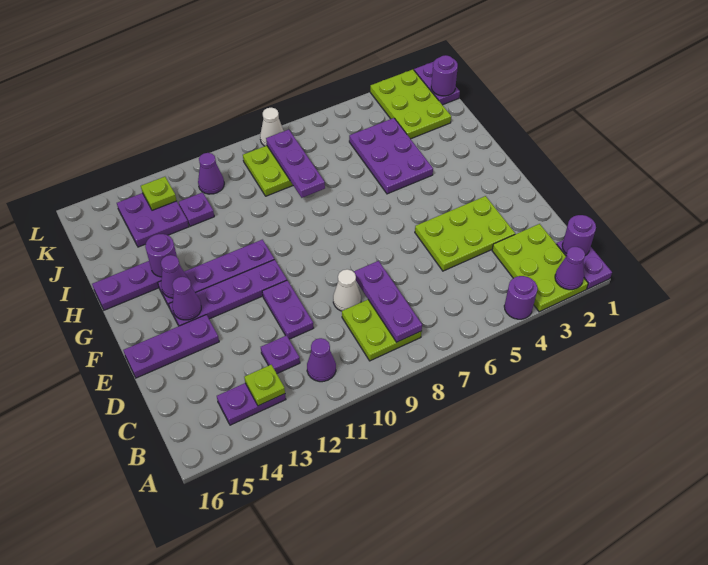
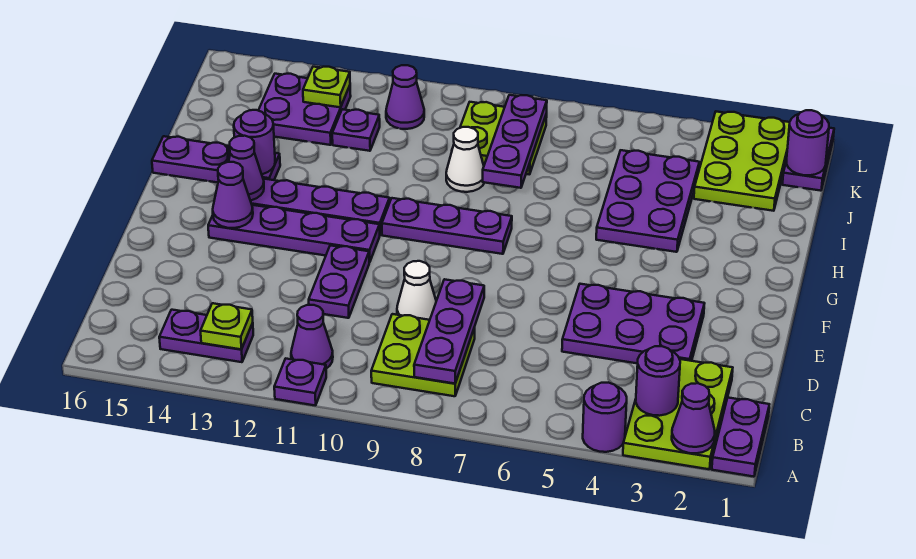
purple round brick B1 level 2 -> purple round brick B3 level 2
purple plate C12 level 1 -> purple plate A11 level 1
lime plate D3:E5 level 1 -> purple plate D3:E5 level 1
purple plate E14:E16 level 1 -> purple plate G8:G10 level 1
white cone L8 level 1 -> white cone I9 level 1

